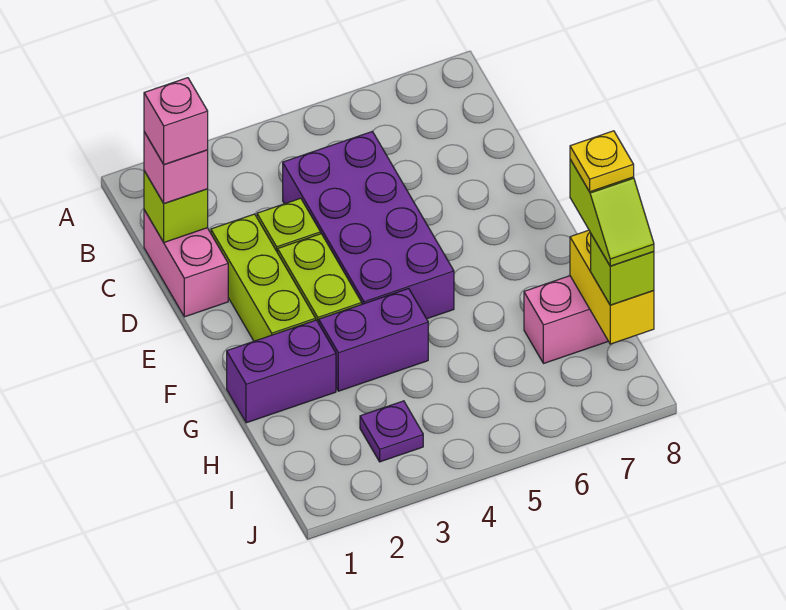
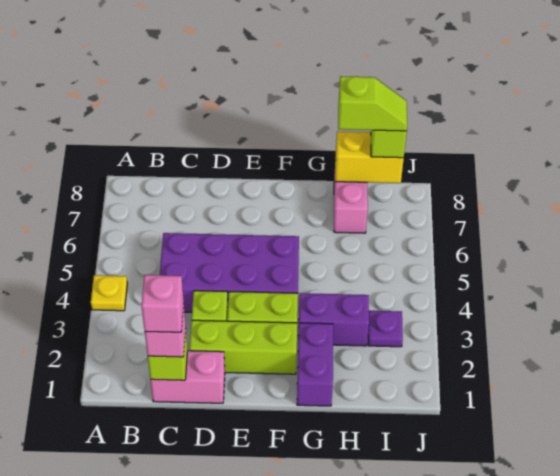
purple brick G3:G4 level 1 -> purple brick G3:H3 level 1
yellow plate H8 level 5 -> yellow plate A4 level 1

